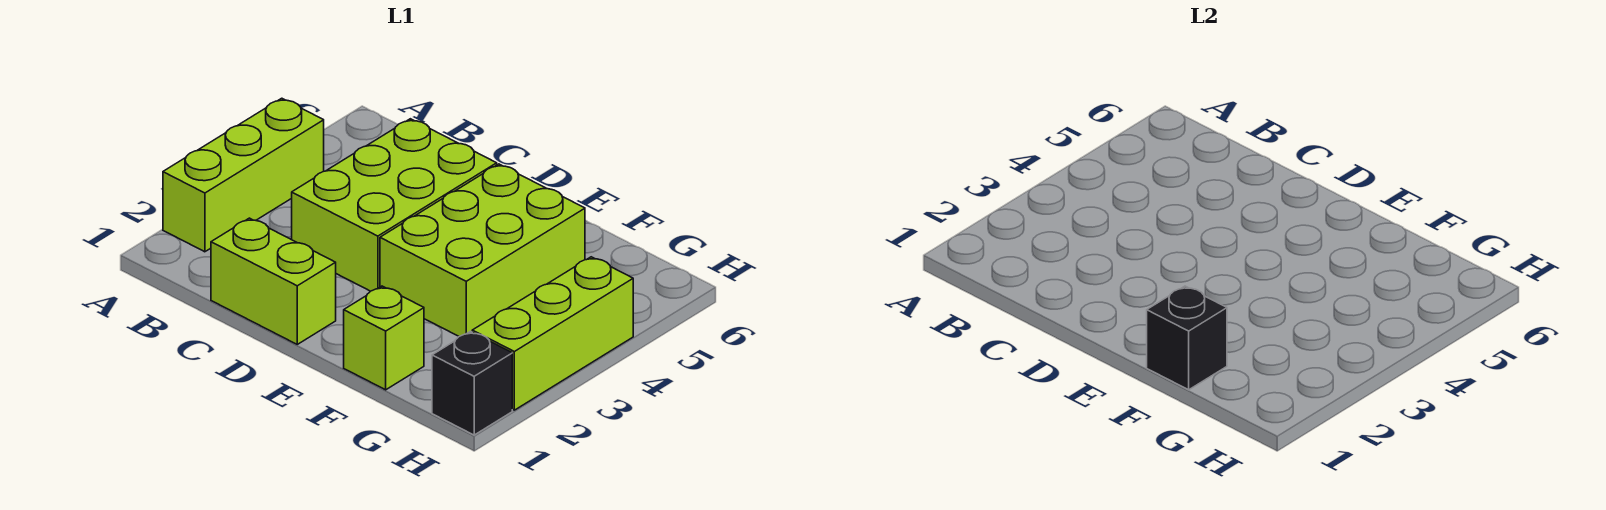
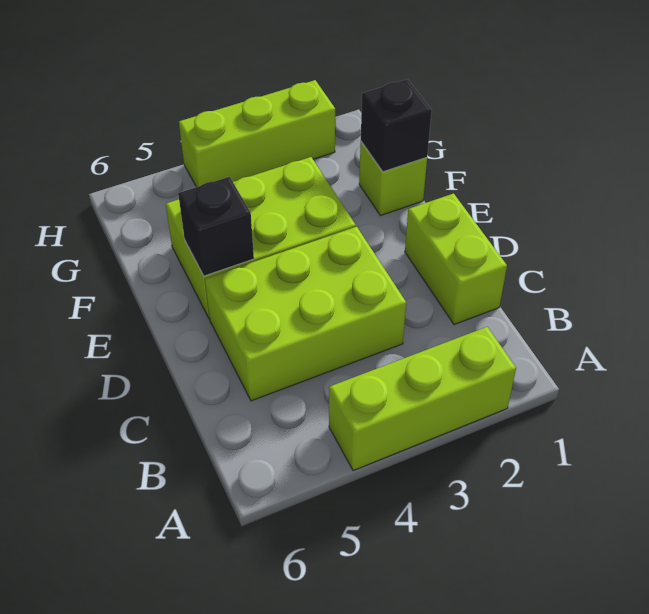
black brick H1 level 1 -> black brick E5 level 2

